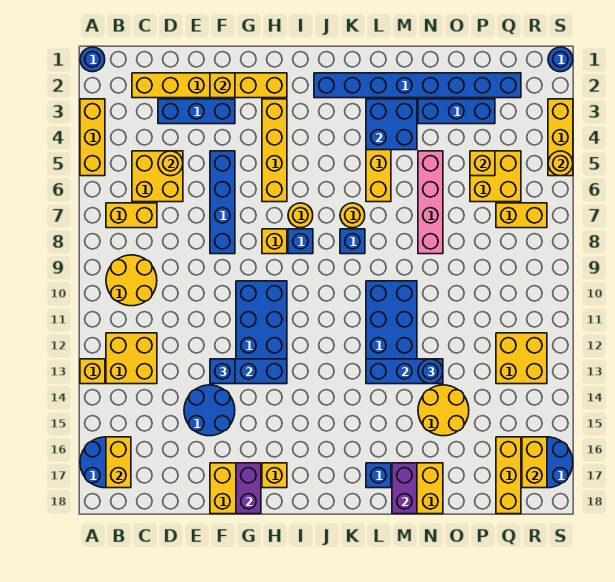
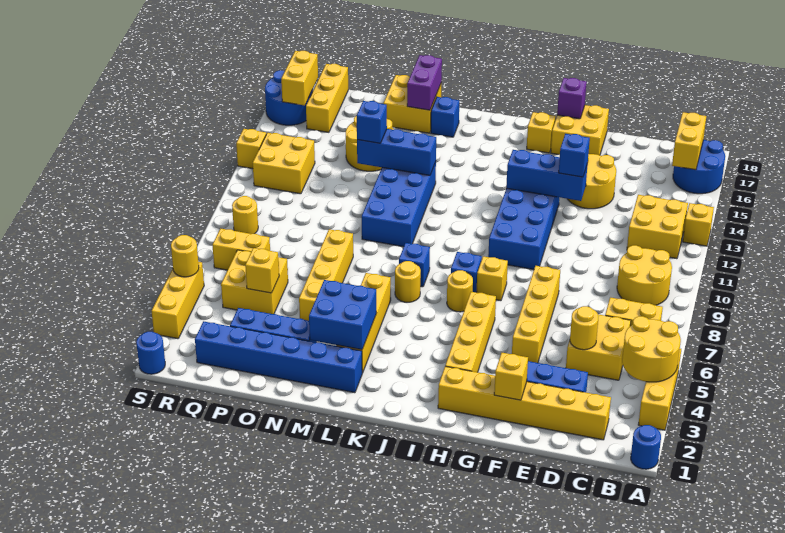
none -> yellow round brick A4:B5 level 2
blue round brick E14:F15 level 1 -> yellow round brick E14:F15 level 1
blue brick F5:F8 level 1 -> yellow brick F5:F8 level 1
purple brick G17:G18 level 2 -> purple brick G18 level 2
blue brick J2:Q2 level 1 -> blue brick L2:Q2 level 1
pink brick N5:N8 level 1 -> yellow brick N5:N8 level 1
blue round brick N13 level 3 -> blue brick N13 level 3
none -> yellow round brick R9 level 1
none -> yellow brick S13 level 1

